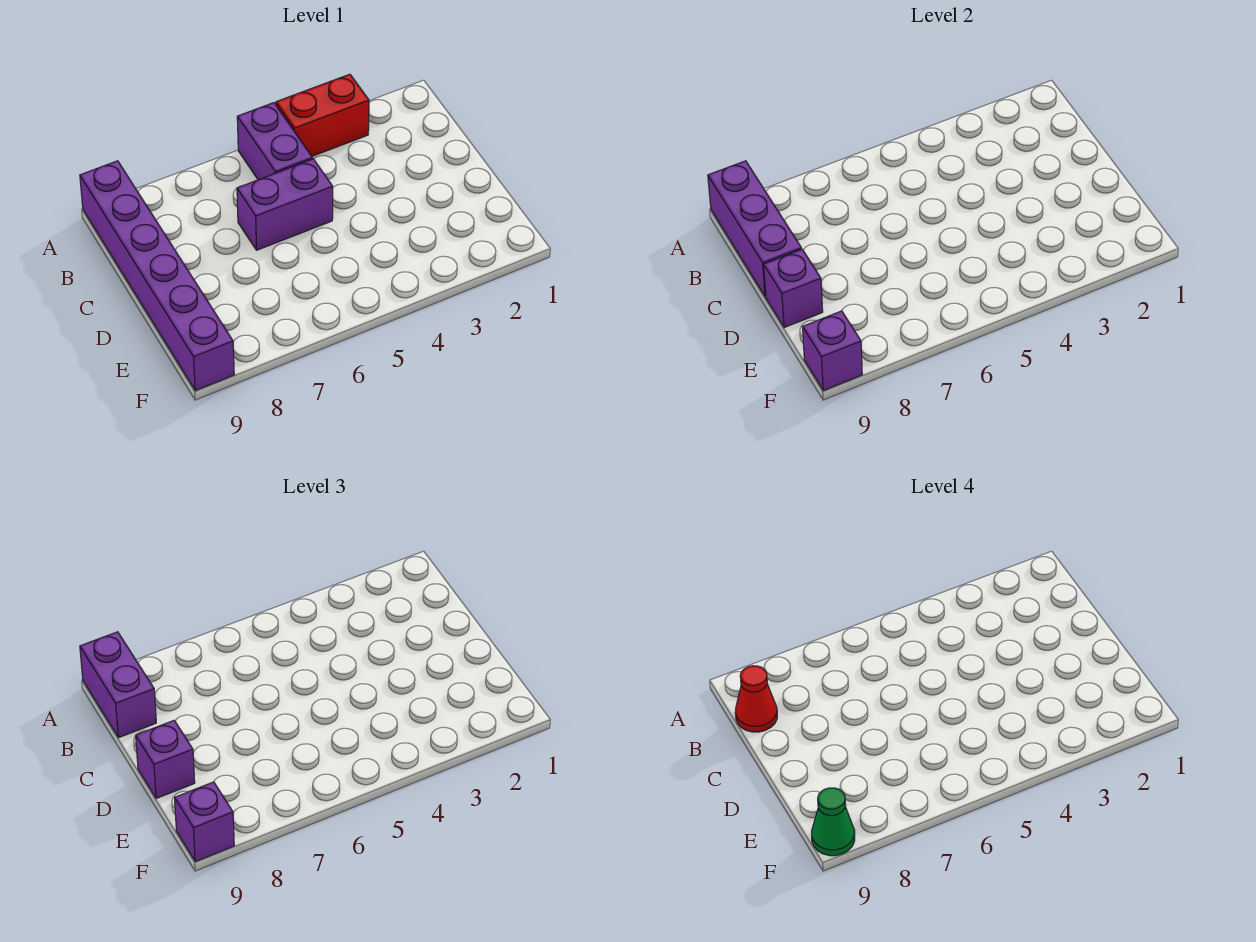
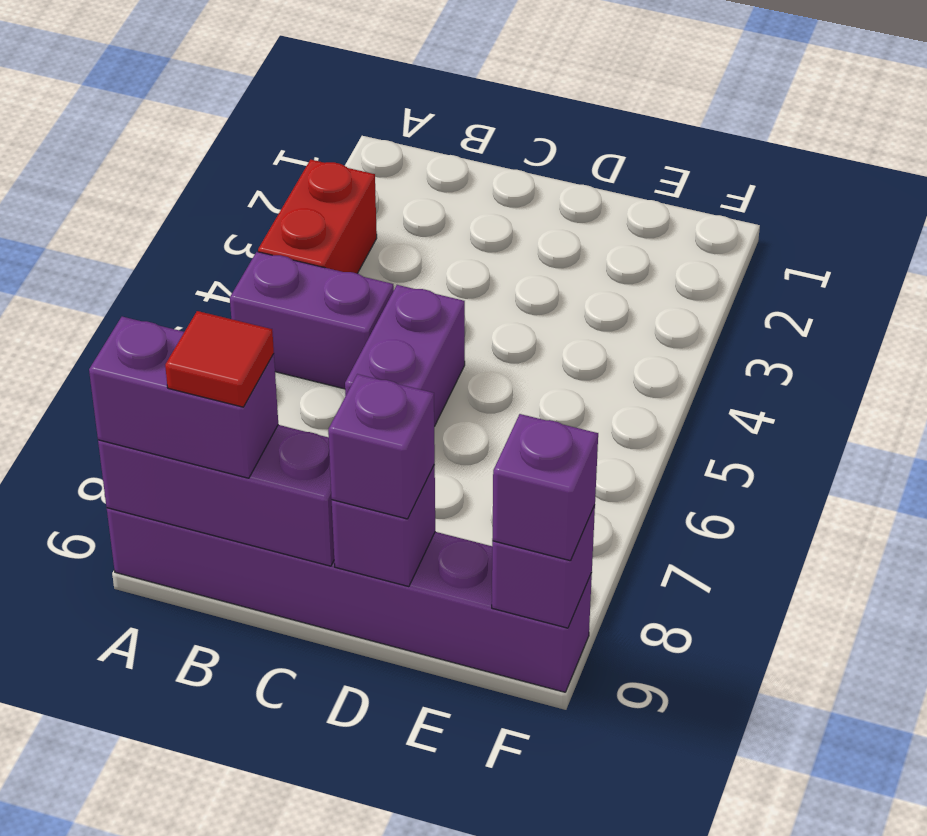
red cone B9 level 4 -> red tile B9 level 4
green cone F9 level 4 -> none

